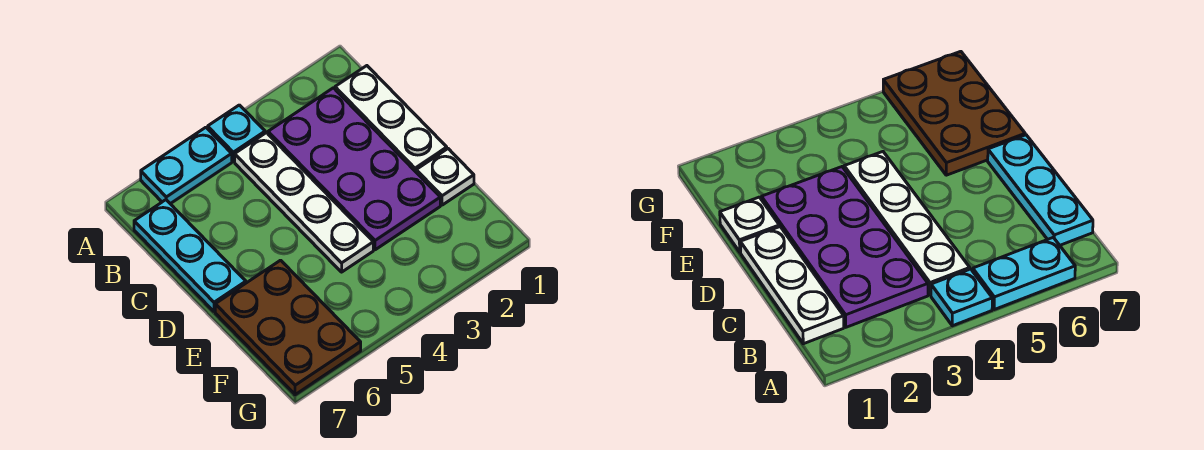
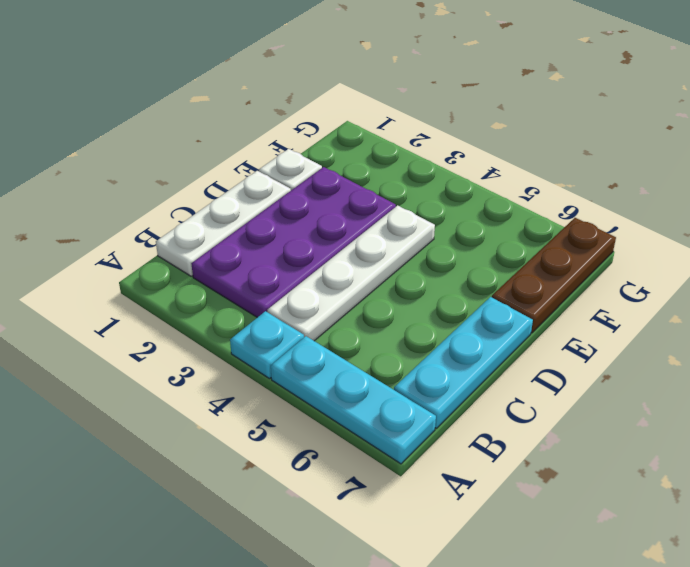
cyan plate A5:A6 level 1 -> cyan plate A5:A7 level 1
brown plate E6:G7 level 1 -> brown plate E7:G7 level 1

